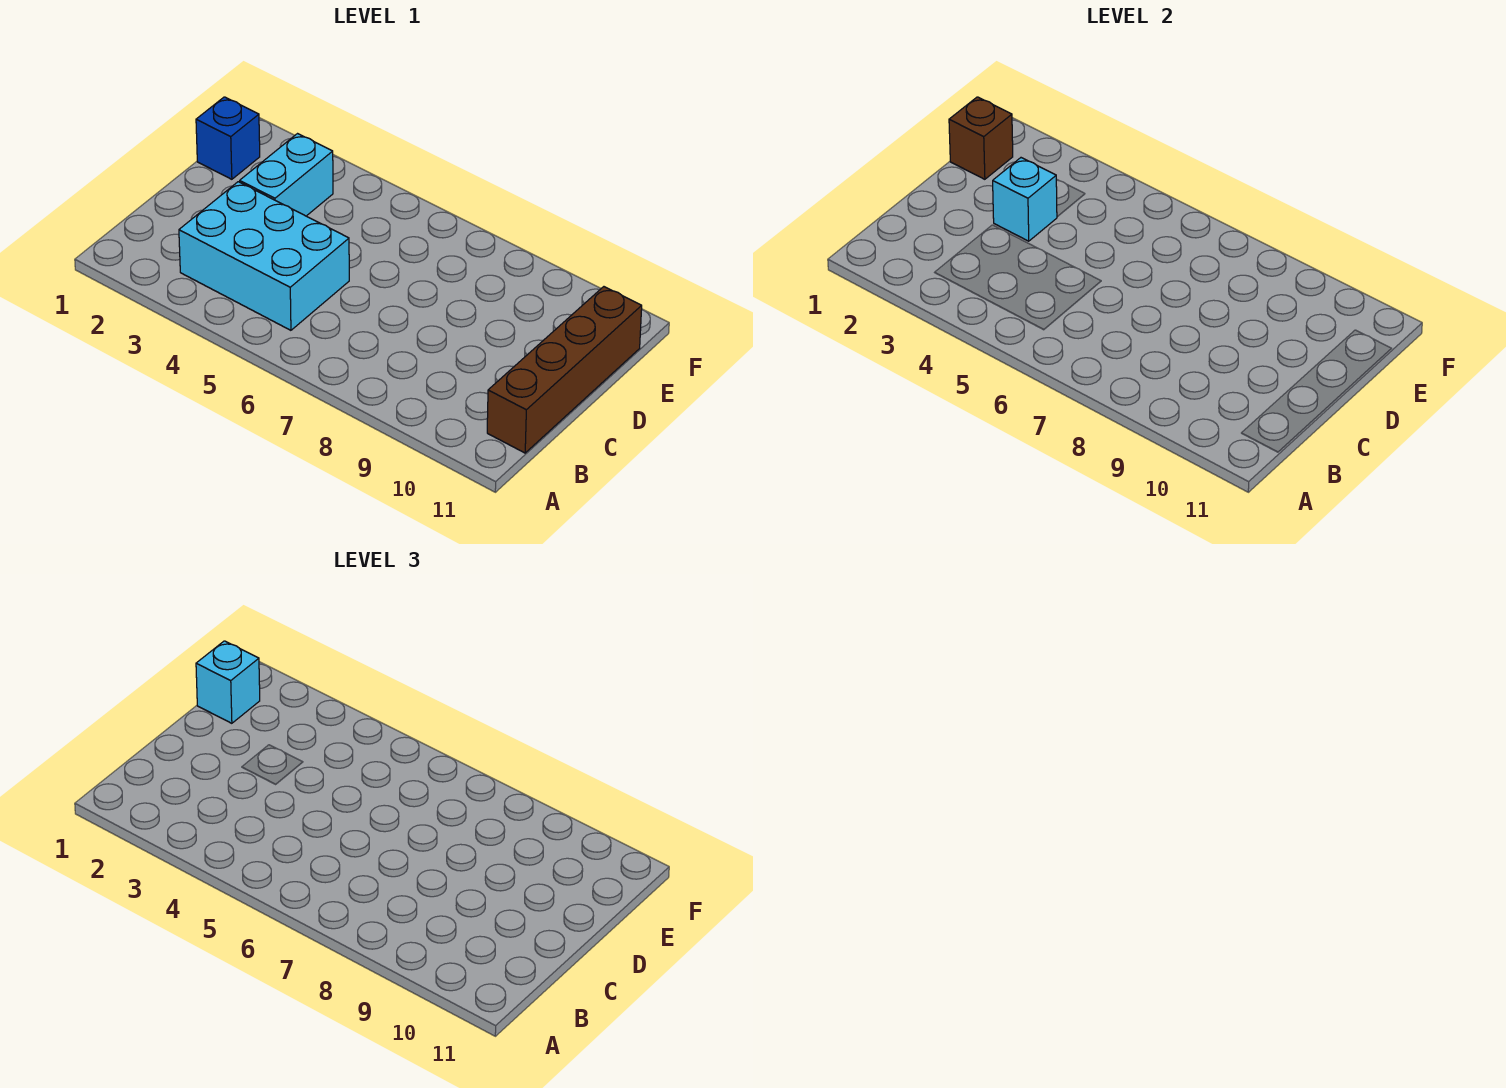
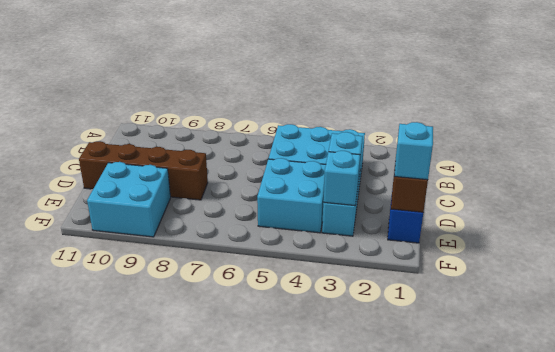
brown brick B11:E11 level 1 -> brown brick D8:D11 level 1
none -> cyan brick D4:E5 level 1
none -> cyan brick E3 level 2
none -> cyan brick E9:F10 level 1

